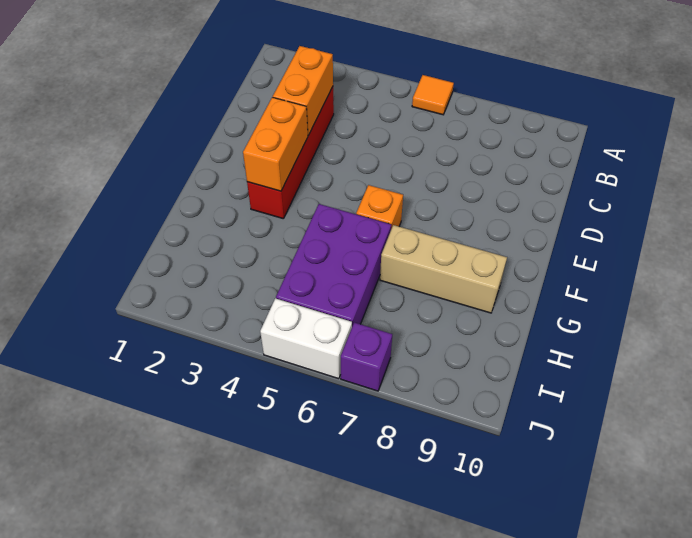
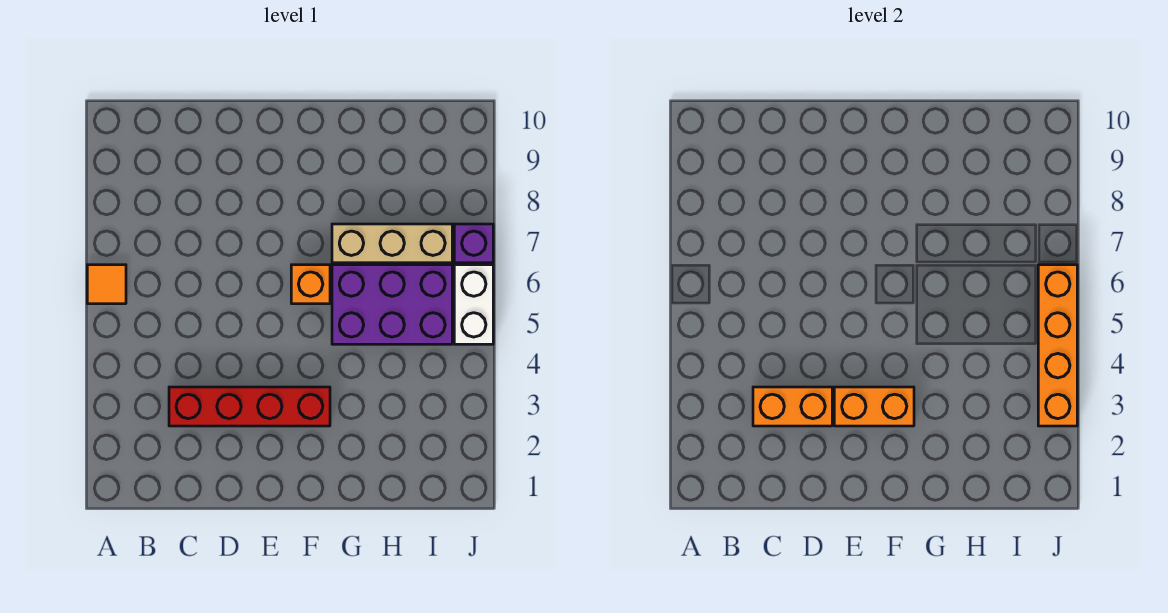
tan brick G7:G9 level 1 -> tan brick G7:I7 level 1
none -> orange brick J3:J6 level 2

